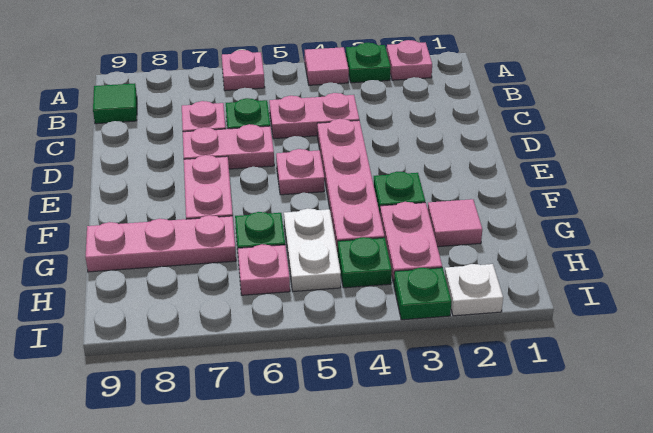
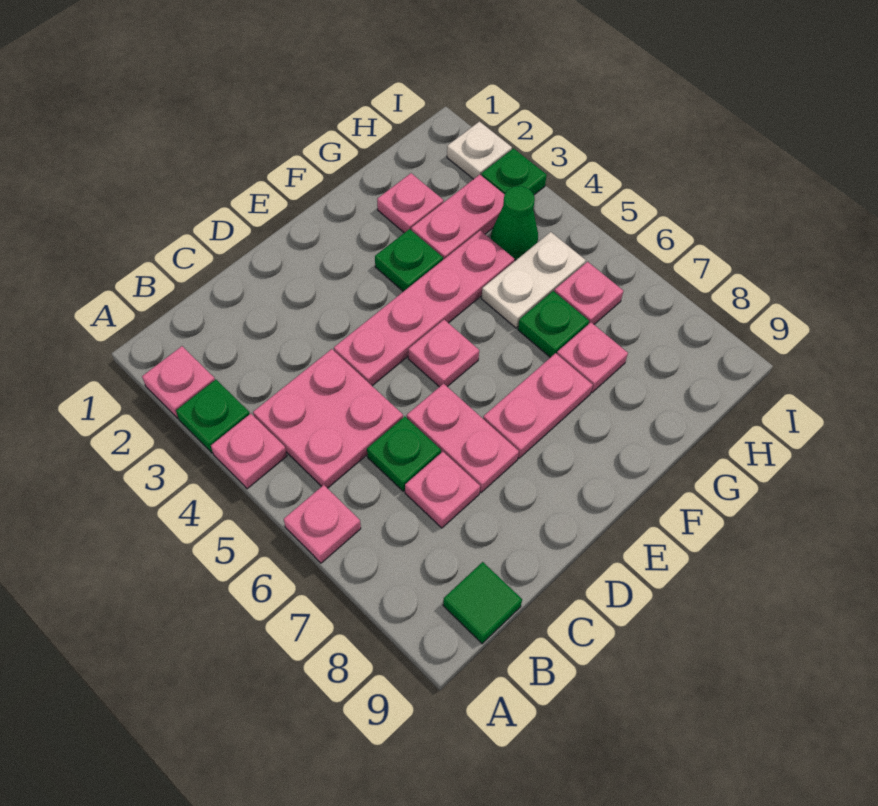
pink tile A4 level 1 -> pink plate A4 level 1
pink plate C4:C5 level 1 -> pink plate B4:C5 level 1
pink tile G2 level 1 -> pink plate G2 level 1
pink plate G7:G9 level 1 -> pink plate G7 level 1
green plate H4 level 1 -> green cone H4 level 1

